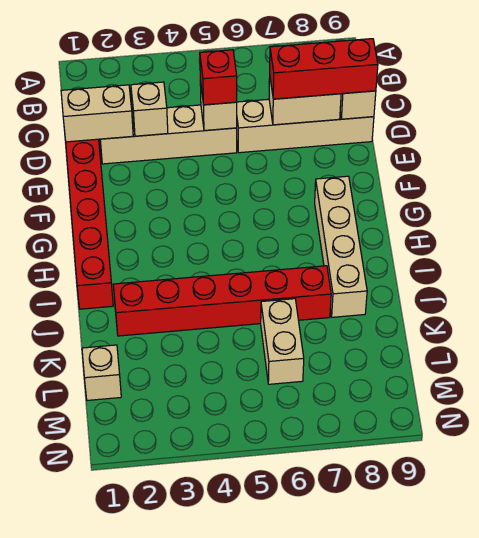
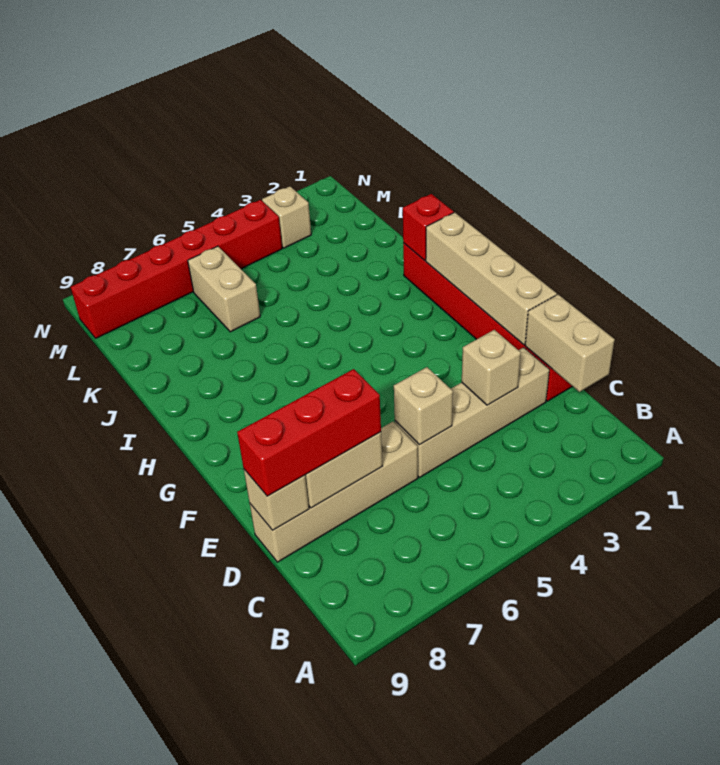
tan brick D1:D2 level 2 -> tan brick C1:D1 level 2
red brick D5 level 3 -> red brick I1 level 2
tan brick G8:J8 level 1 -> tan brick E1:H1 level 2
red brick J2:J7 level 1 -> red brick M4:M9 level 1
tan brick L1 level 1 -> tan brick M3 level 1

